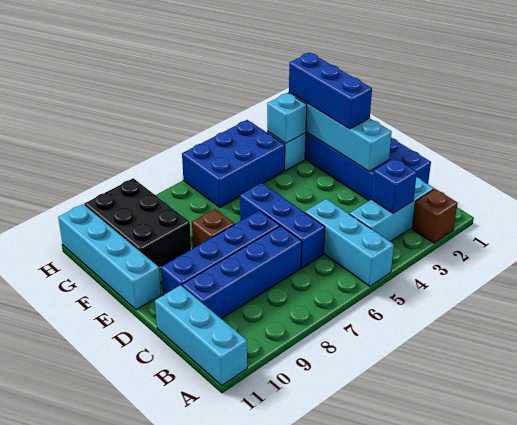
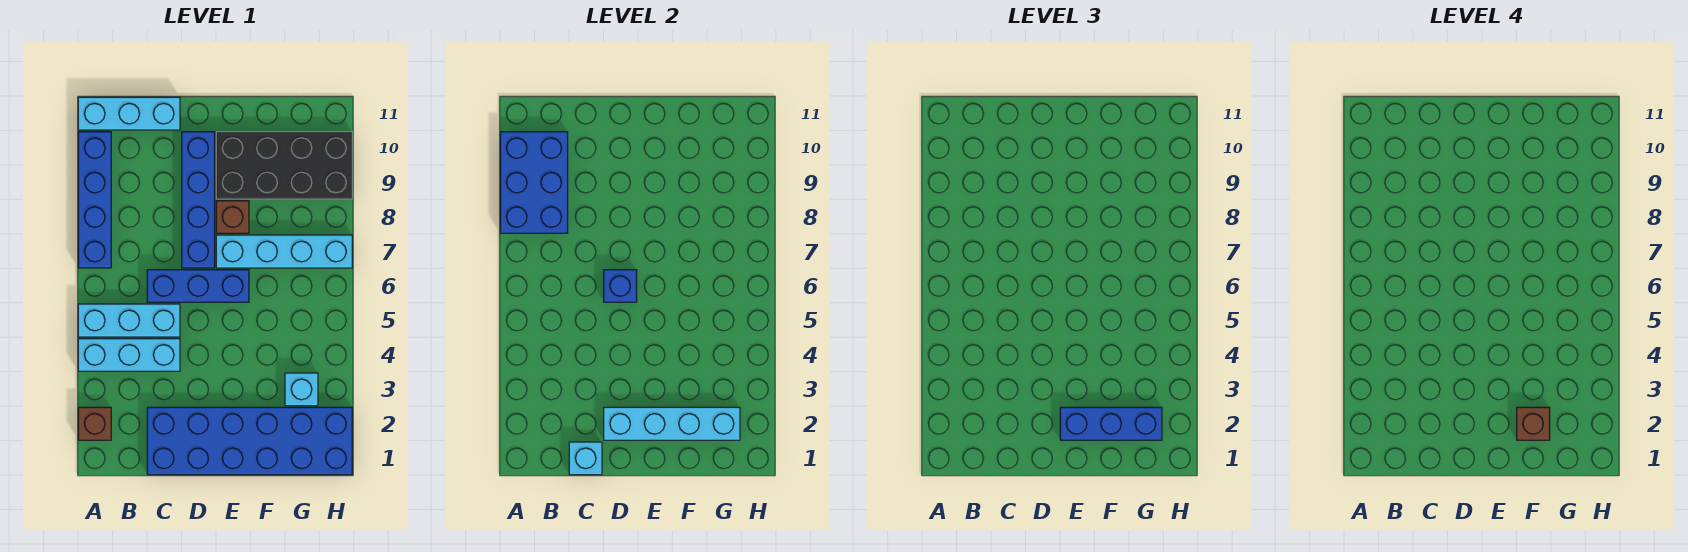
cyan brick B2:B4 level 1 -> cyan brick A4:C4 level 1
blue brick B3 level 2 -> blue brick D6 level 2
blue brick C7:C10 level 1 -> blue brick A7:A10 level 1
cyan brick E11:H11 level 1 -> cyan brick E7:H7 level 1
none -> brown brick F2 level 4
black brick F9:H10 level 1 -> black brick E9:H10 level 1
cyan brick G3 level 2 -> cyan brick C1 level 2
blue brick G4:H6 level 1 -> blue brick A8:B10 level 2

